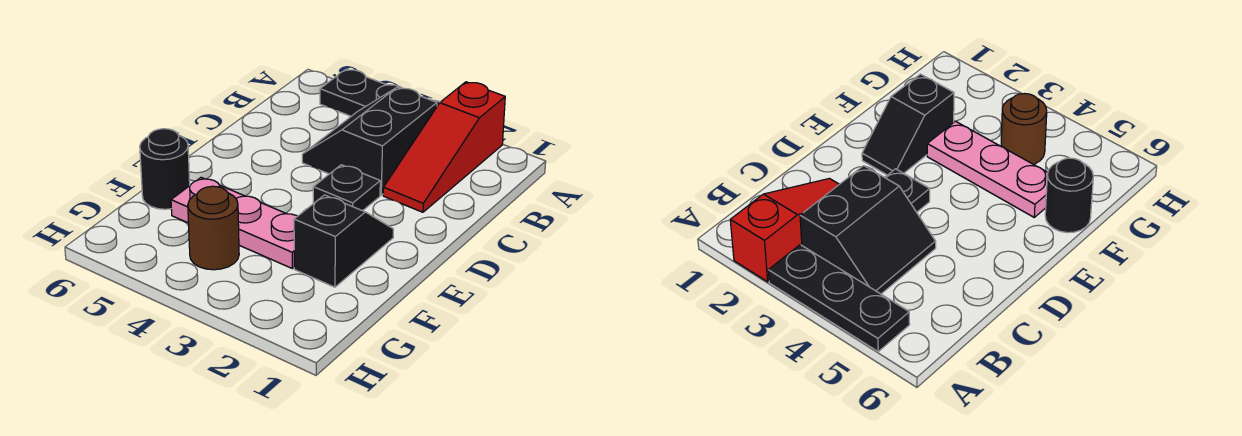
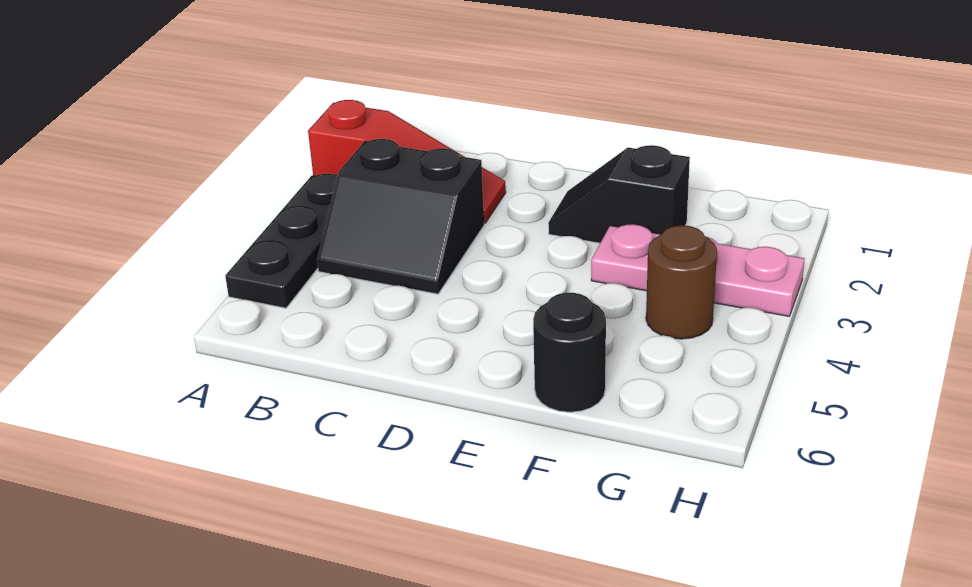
black plate D3 level 1 -> none
pink plate F3:F5 level 1 -> pink plate F3:H3 level 1

